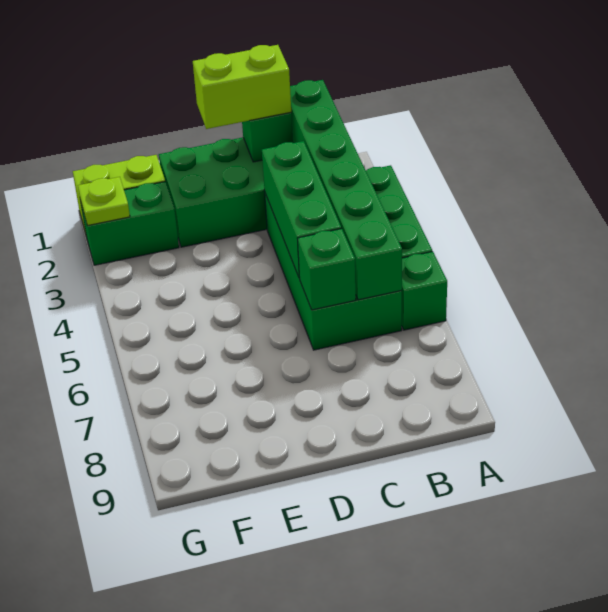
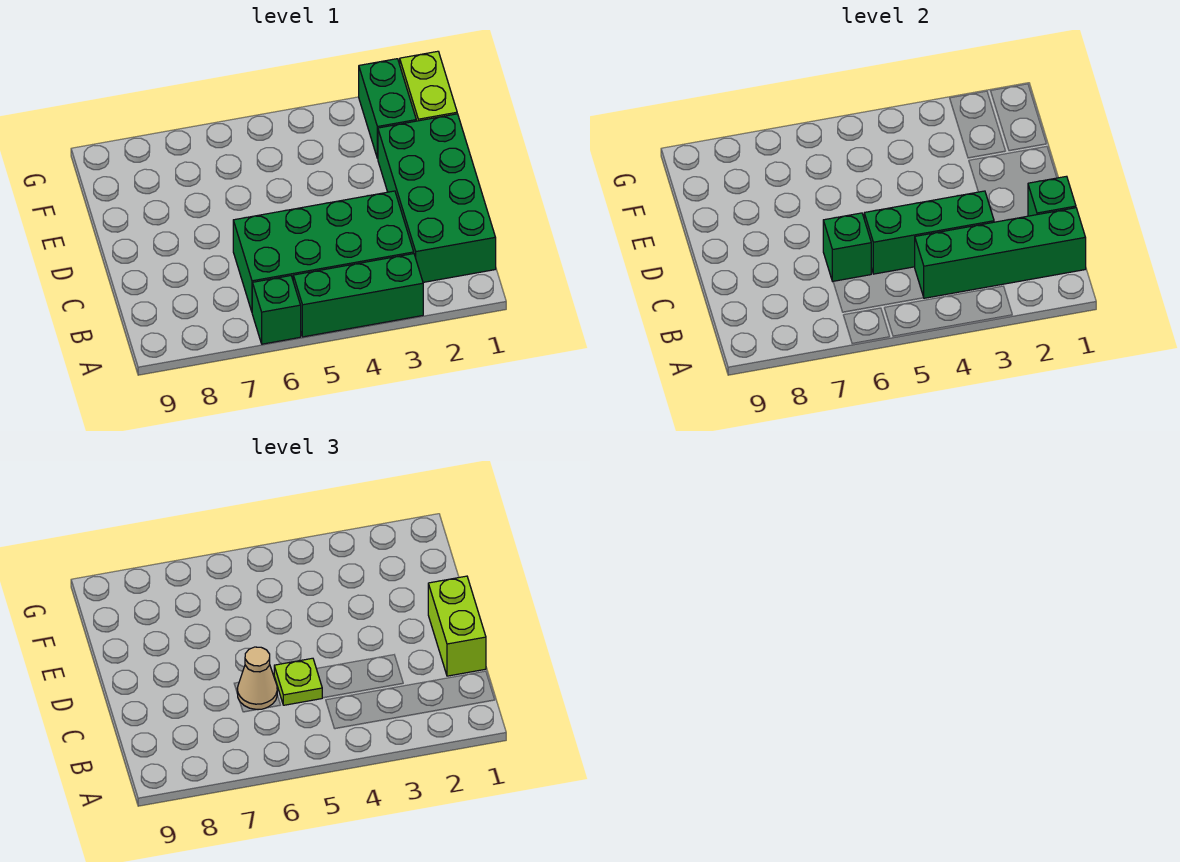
green brick B1:B6 level 2 -> green brick B1:B4 level 2
none -> tan cone C6 level 3
lime plate G2 level 2 -> lime plate C5 level 3

